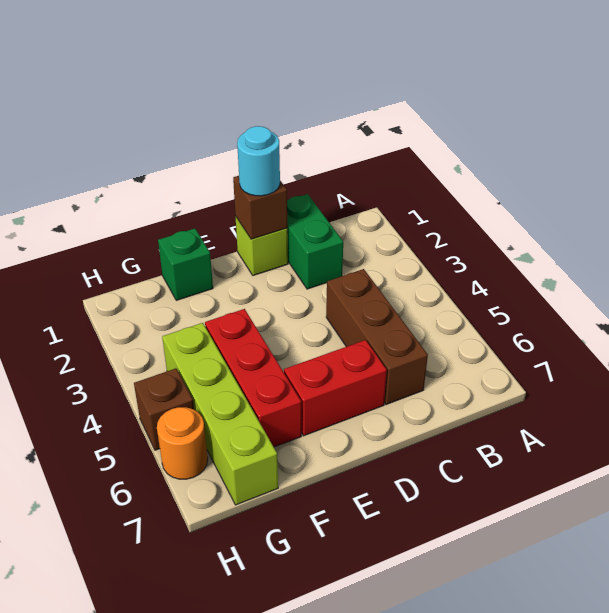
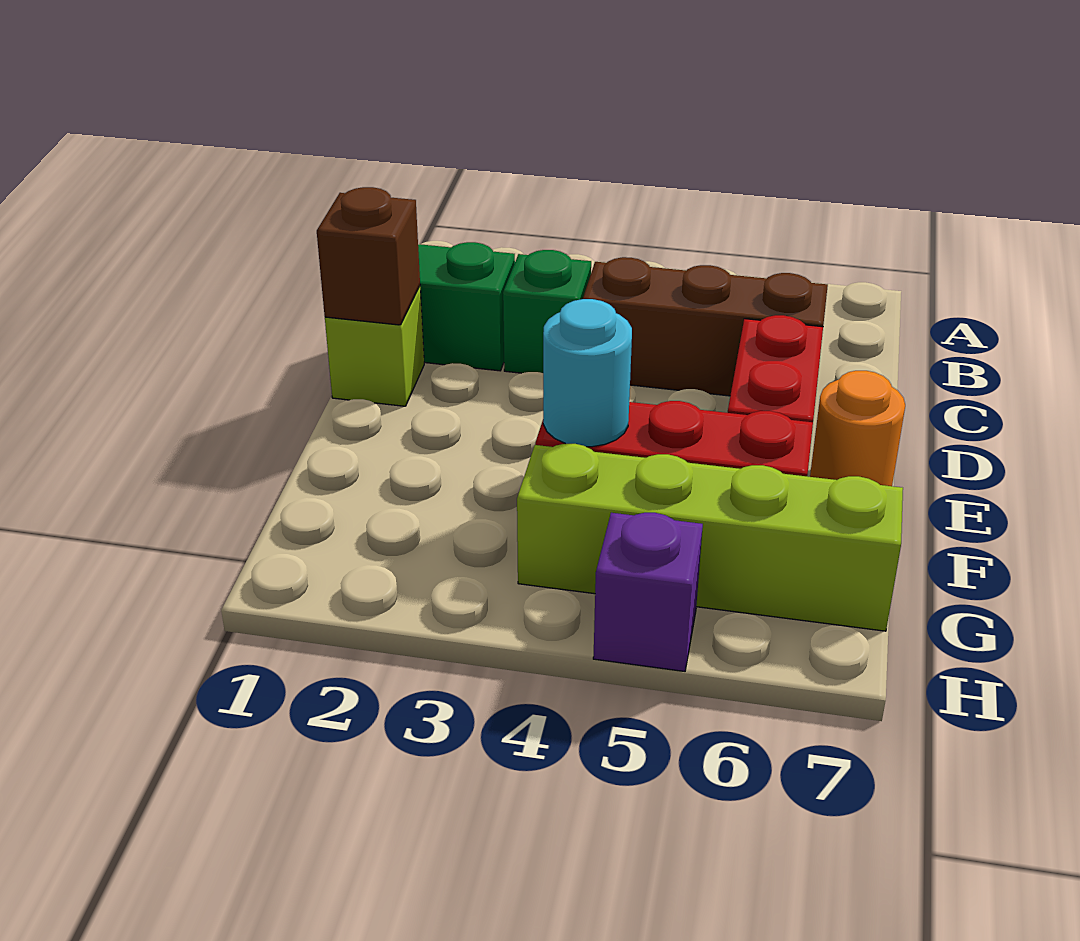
cyan round brick D1 level 3 -> cyan round brick F4 level 2
green brick F1 level 1 -> green brick C3 level 1
brown brick H5 level 1 -> purple brick H5 level 1
orange round brick H6 level 1 -> orange round brick E7 level 1

